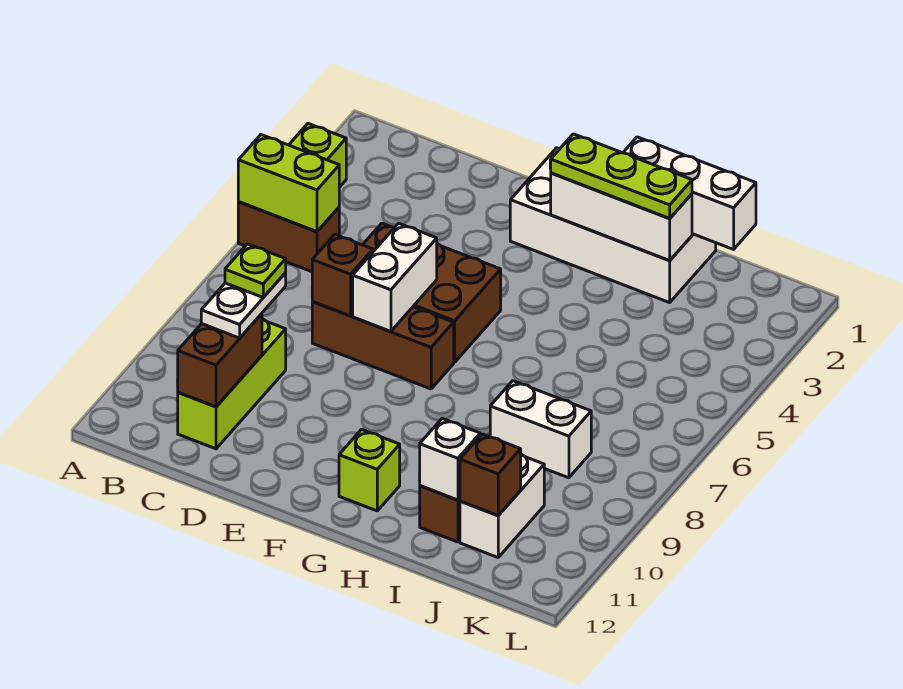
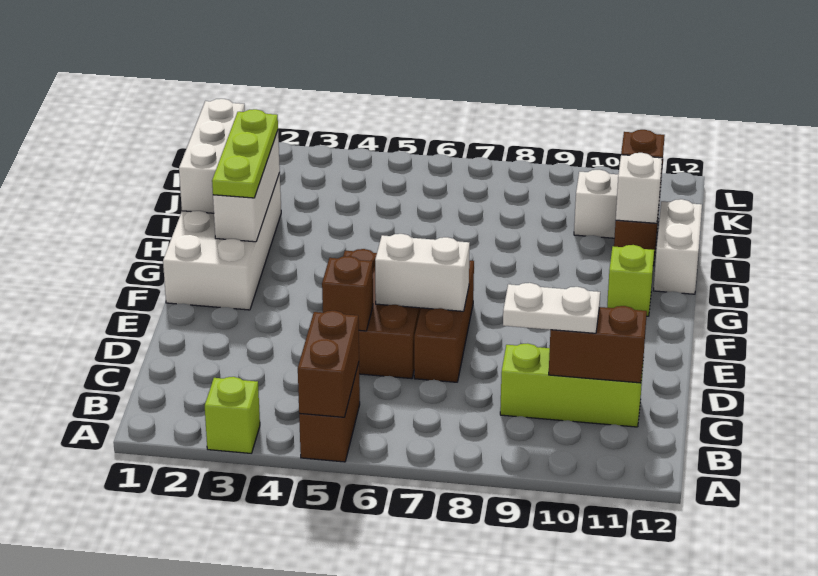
lime brick A5:B5 level 2 -> brown brick A5:B5 level 2
lime plate C9 level 4 -> none
brown brick D7 level 2 -> brown brick D5 level 2
white brick I8:J8 level 1 -> white brick H12:I12 level 1

